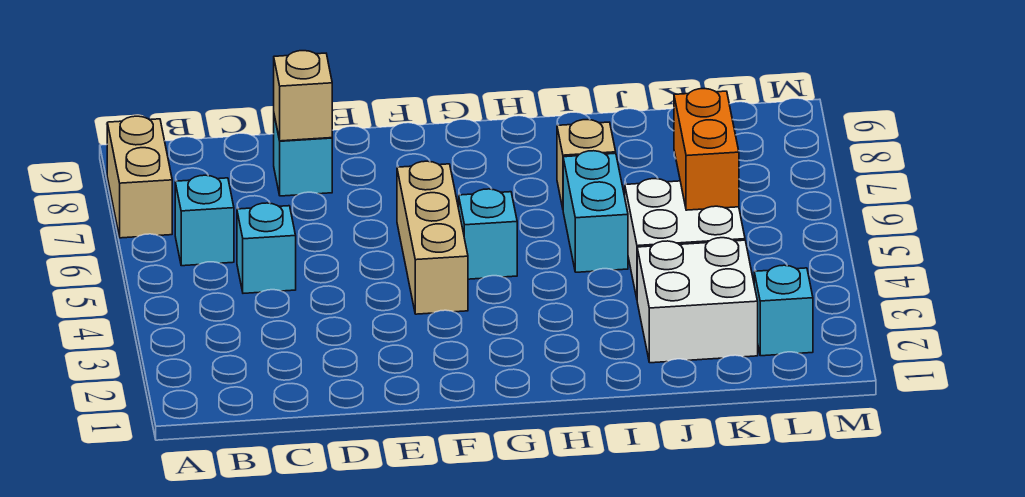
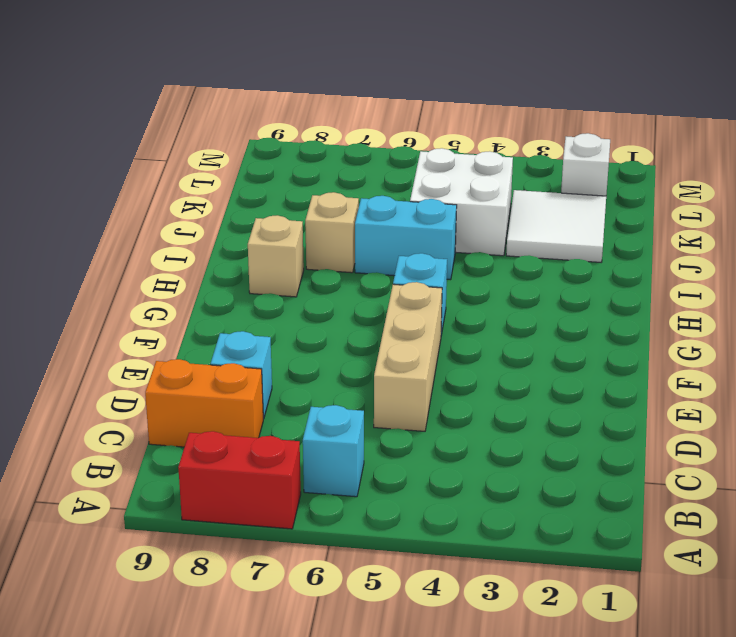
tan brick A7:A8 level 1 -> red brick A7:A8 level 1
cyan brick C5 level 1 -> none
tan brick D8 level 2 -> tan brick H8 level 1
tan brick F4:F6 level 1 -> tan brick D5:F5 level 1
white brick J2:K3 level 1 -> white tile J2:K3 level 1
orange brick K5:K6 level 2 -> orange brick C8:C9 level 1
cyan brick L2 level 1 -> white brick L2 level 1

